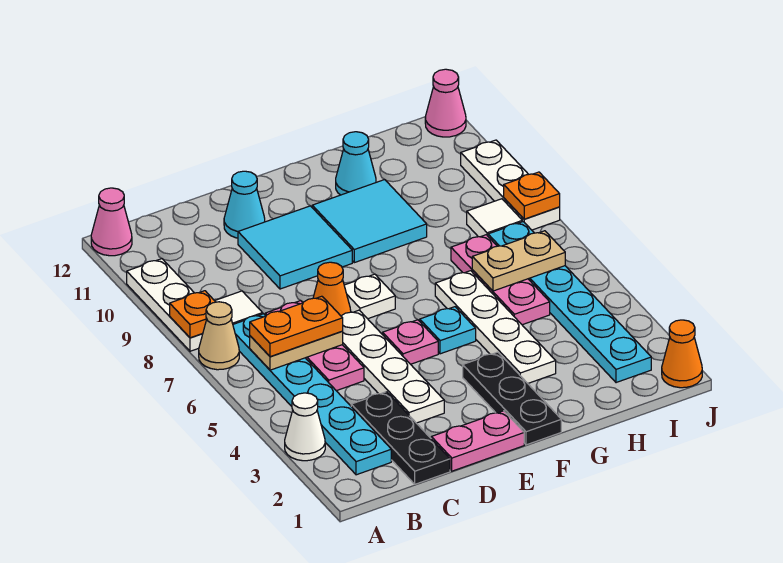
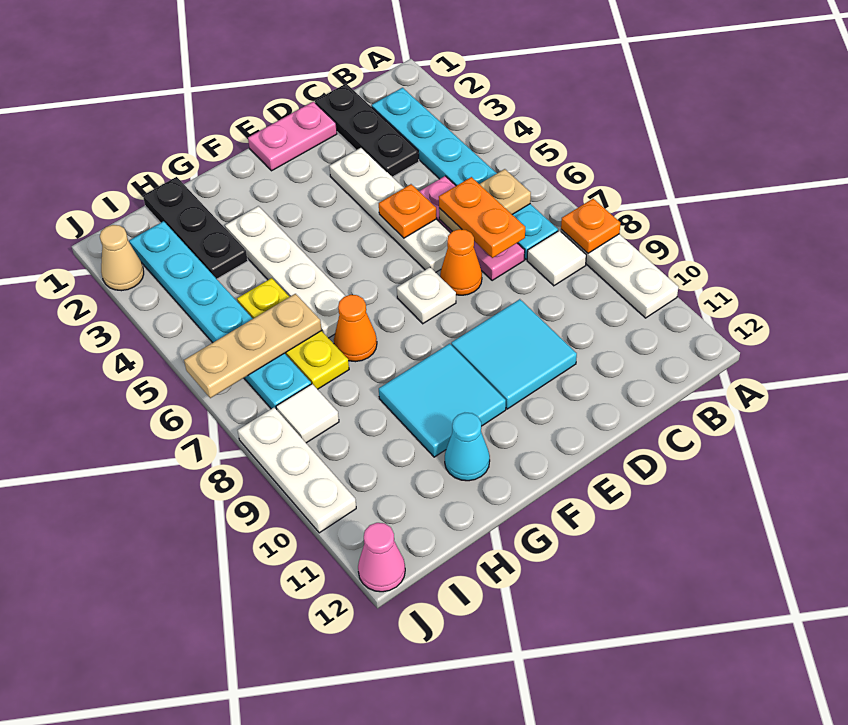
white cone A3 level 1 -> none
tan cone A7 level 1 -> tan cone J2 level 1
pink cone A12 level 1 -> none
orange plate B6:C6 level 3 -> orange plate C6:C7 level 3
cyan cone D11 level 1 -> none
pink plate E5 level 1 -> none
black plate F1:F3 level 1 -> black plate H1:H3 level 1
cyan plate F5 level 1 -> none
pink plate H5:H7 level 1 -> yellow plate H5:H7 level 1
tan plate H6:I6 level 2 -> tan plate H6:J6 level 2
orange cone J1 level 1 -> orange cone G7 level 1
orange plate J8 level 2 -> orange plate D5 level 2

